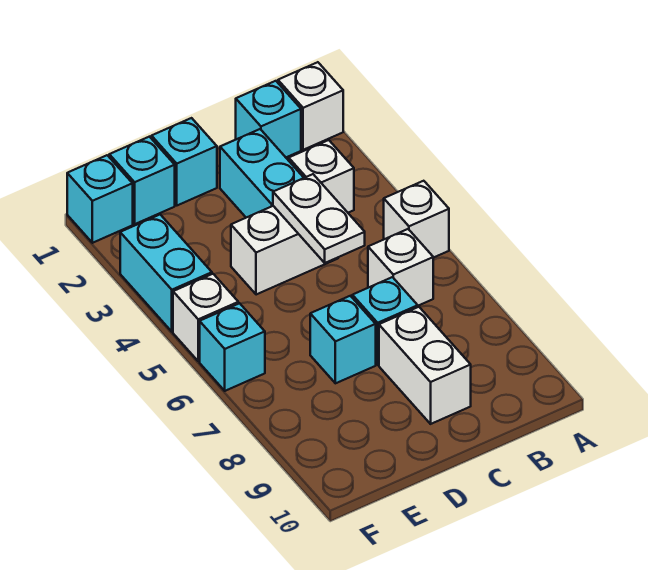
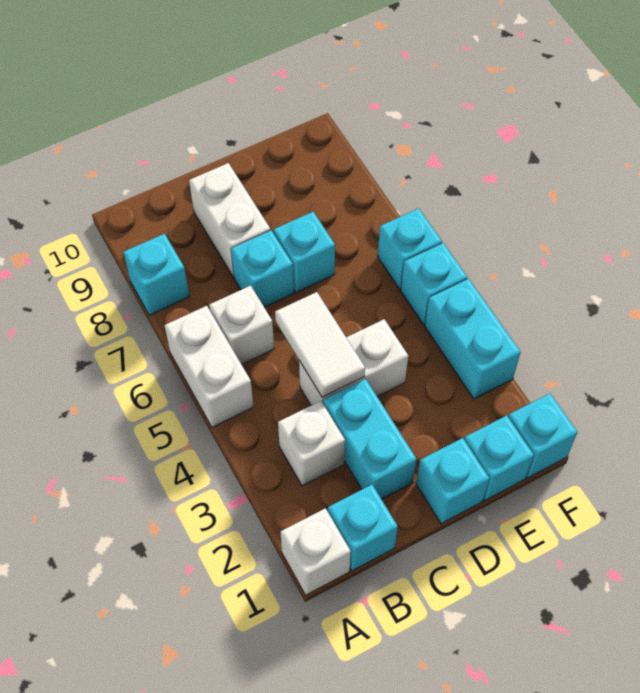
white brick A5 level 1 -> white brick A5:A6 level 1
none -> cyan brick A8 level 1
white plate C4:C5 level 2 -> white tile C4:C5 level 2
white brick F5 level 1 -> cyan brick F5 level 1

